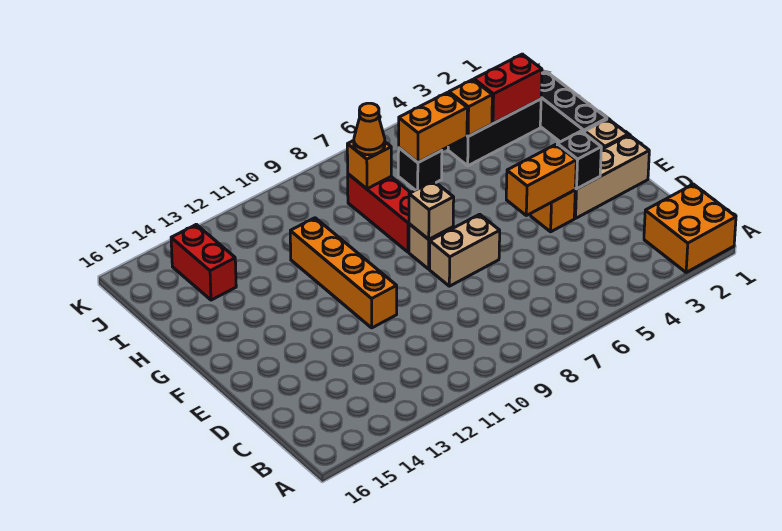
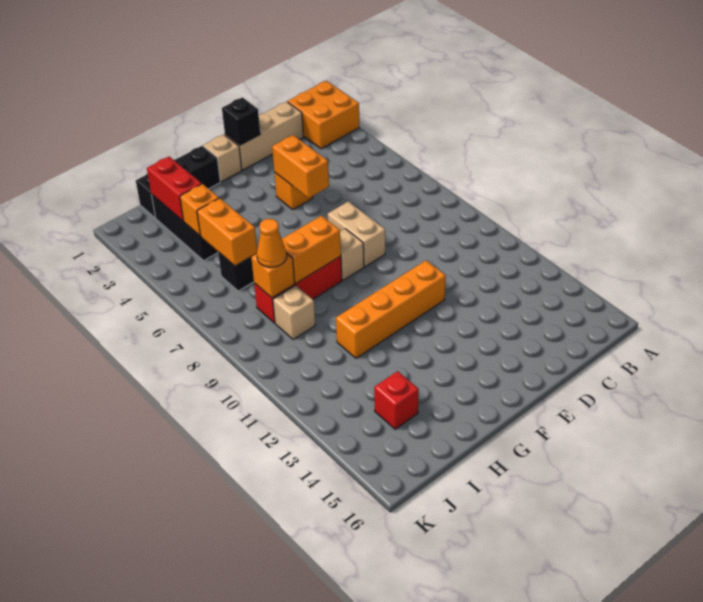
tan brick E1:E3 level 1 -> tan brick C1:E1 level 1
black brick E3 level 2 -> black brick E1 level 2
tan brick F8 level 2 -> tan brick I9 level 1
none -> orange brick G8:H8 level 2
red brick I14:J14 level 1 -> red brick I14 level 1

